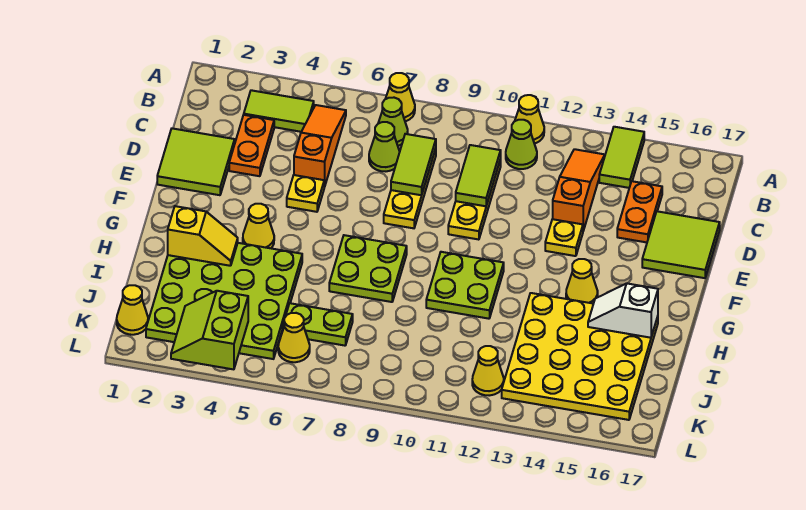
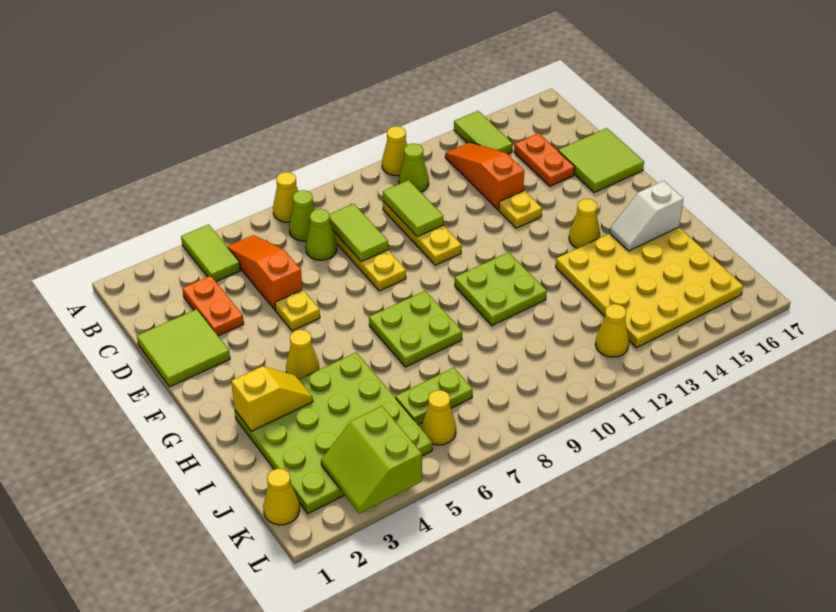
lime tile B3:B4 level 1 -> lime tile A4:B4 level 1

